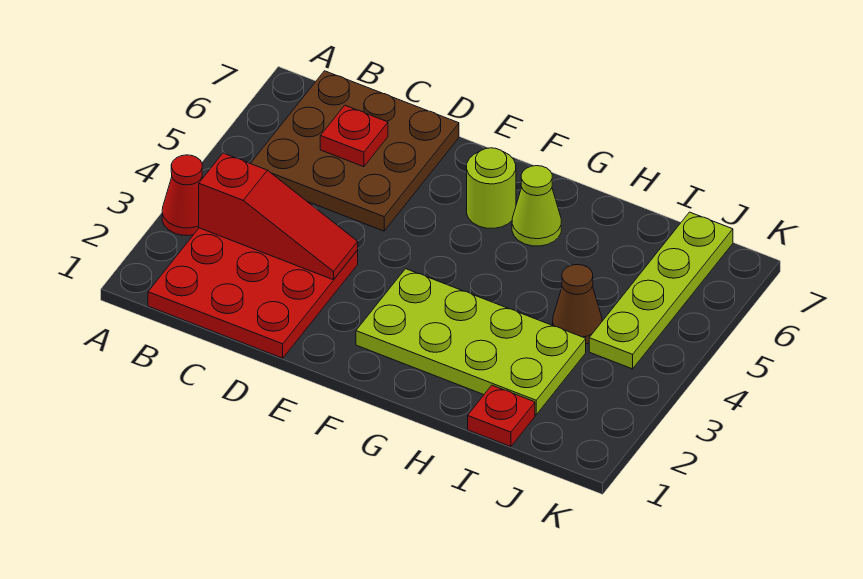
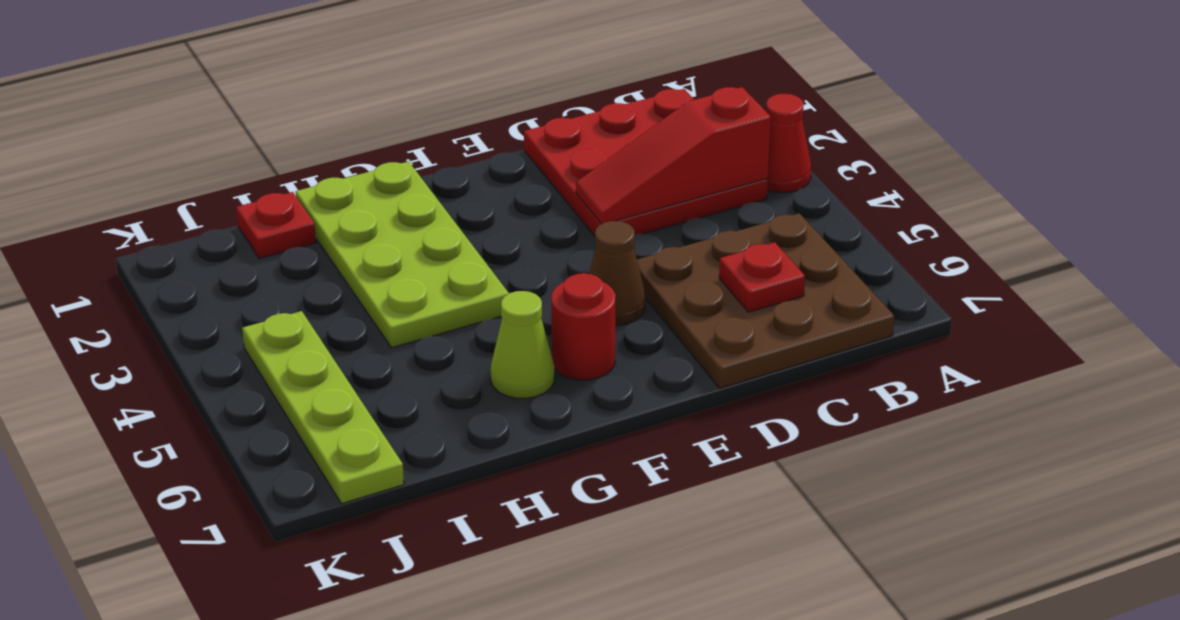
lime plate F2:I3 level 1 -> lime plate G1:H4 level 1
lime round brick F6 level 1 -> red round brick F6 level 1
brown cone I4 level 1 -> brown cone E5 level 1

